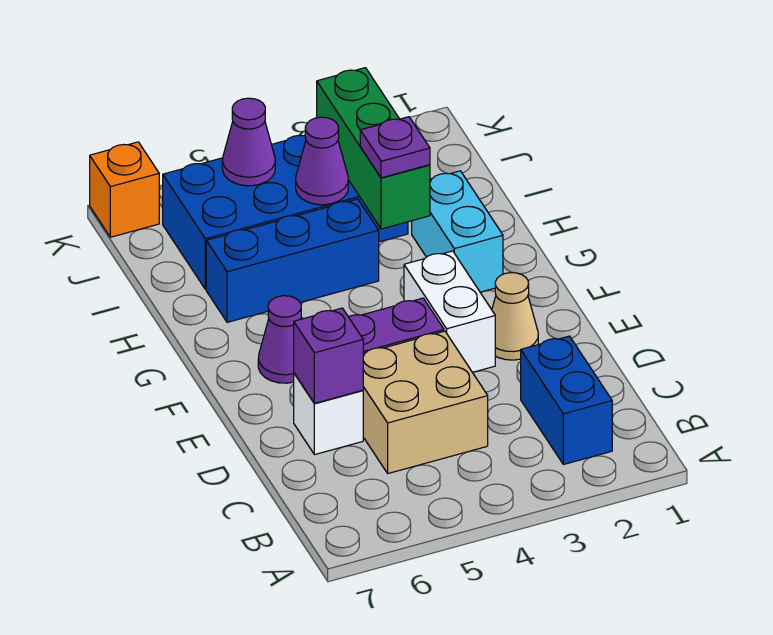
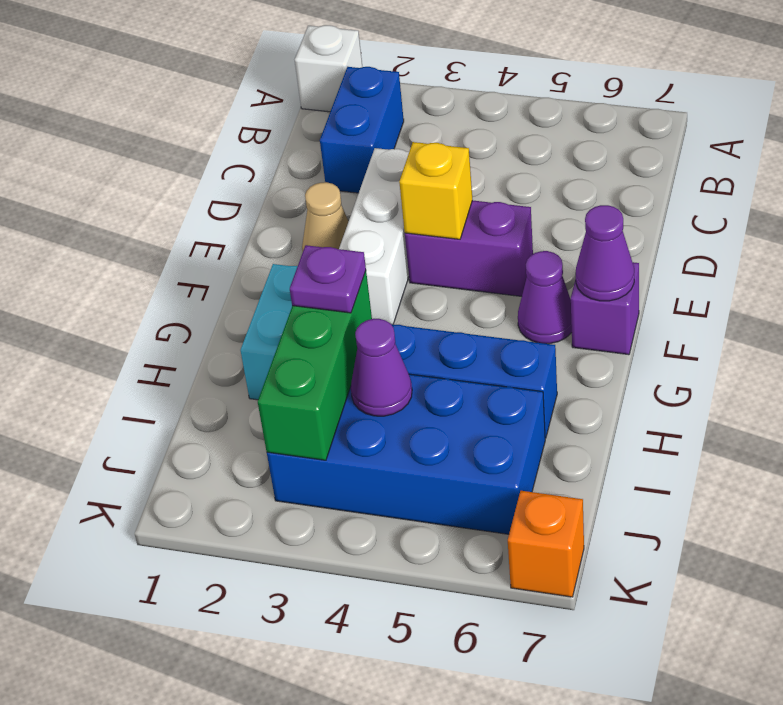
tan brick C4:D5 level 1 -> none
white brick D6 level 1 -> white brick A1 level 1
purple brick D6 level 2 -> purple brick F7 level 1
white brick E3:F3 level 1 -> white brick D3:F3 level 1
none -> yellow brick E4 level 2
purple cone J5 level 2 -> purple cone F7 level 2

